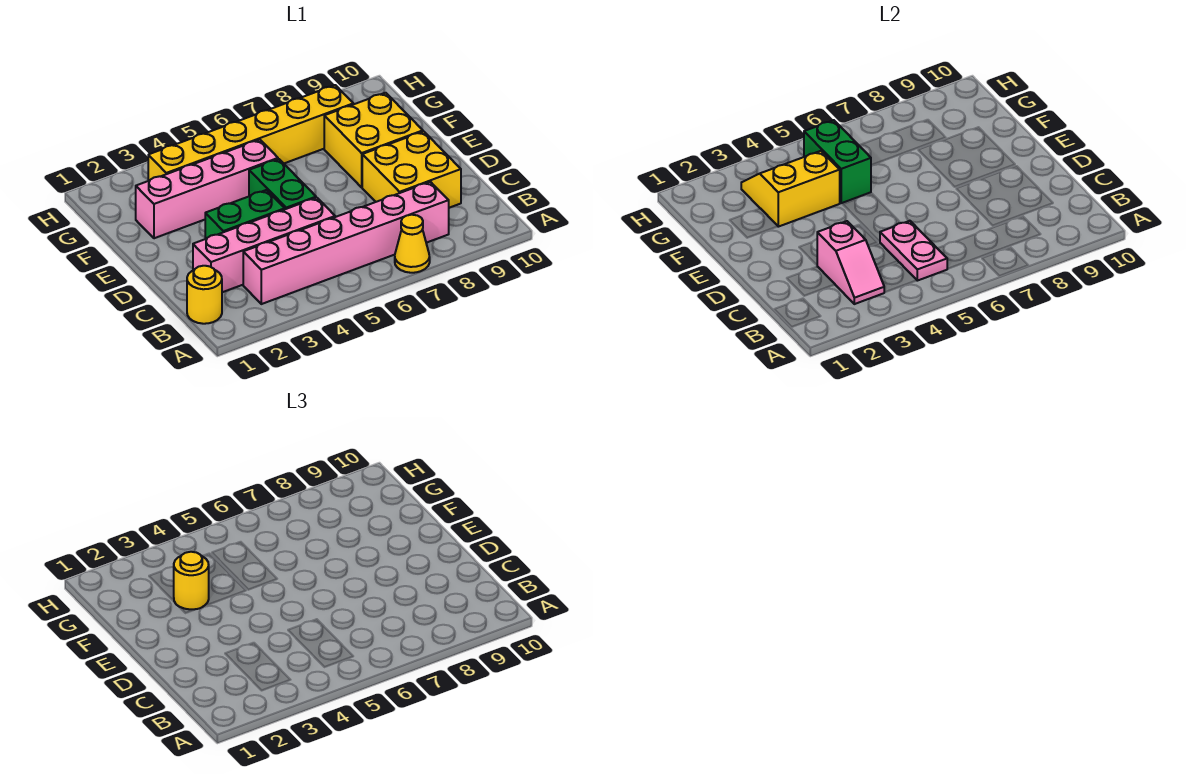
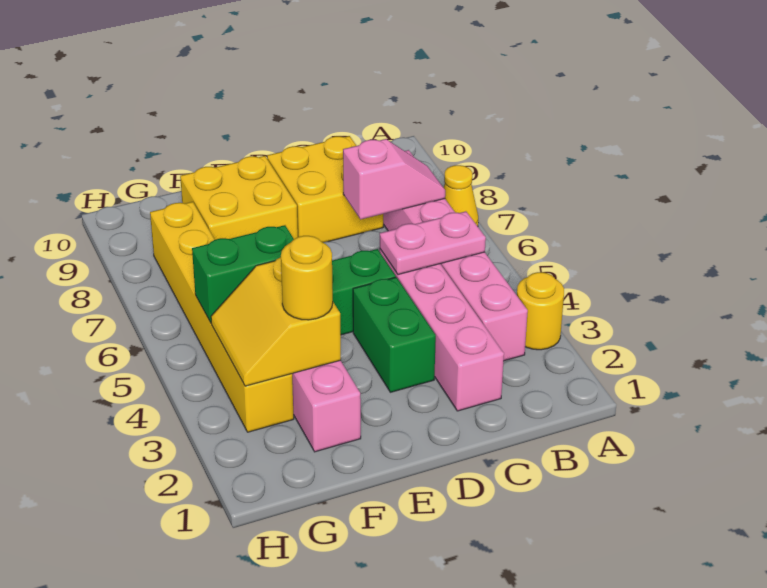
yellow round brick B1 level 1 -> yellow round brick A3 level 1
pink slope B3:C3 level 2 top C -> pink slope B7:C7 level 2 top C

